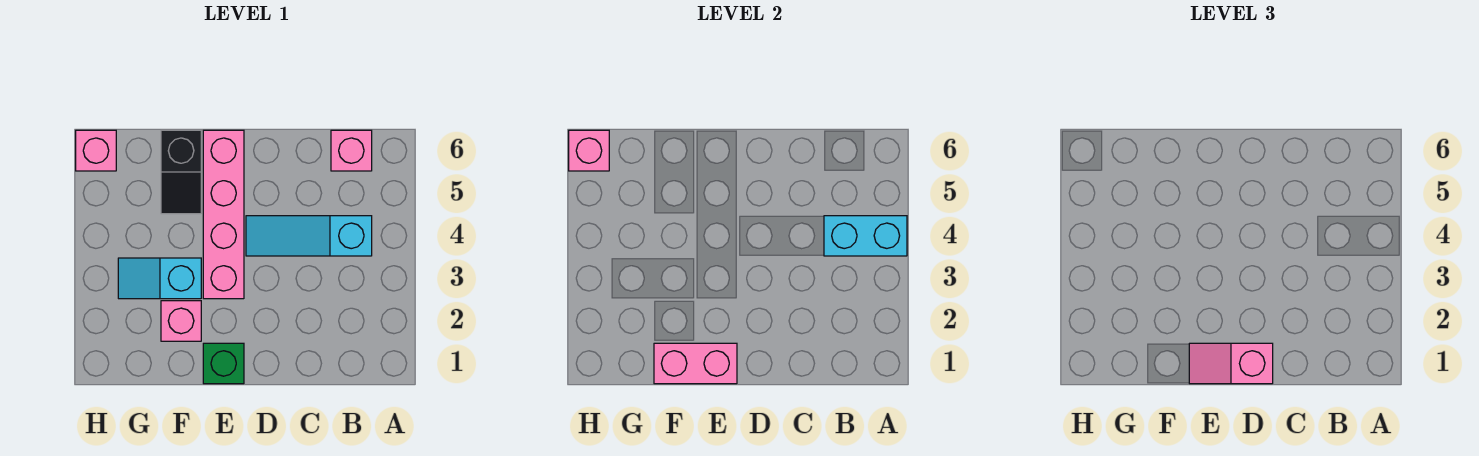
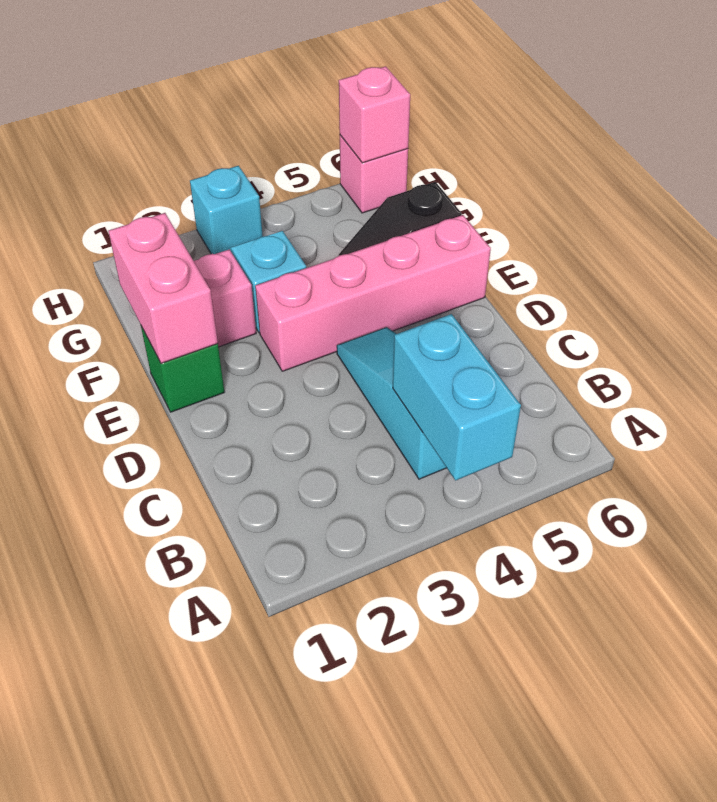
pink brick B6 level 1 -> none
pink slope D1:E1 level 3 top D -> none
none -> cyan brick H3 level 1

